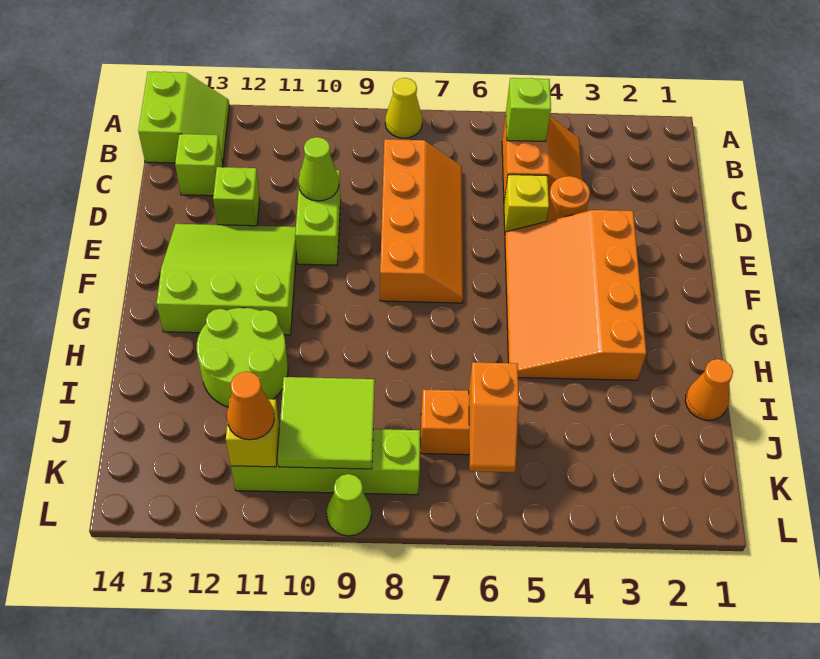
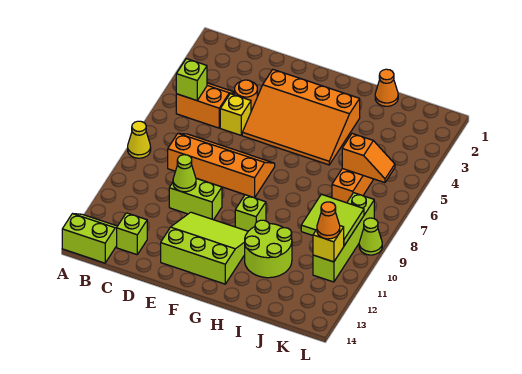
lime brick D12 level 1 -> lime brick G10 level 1
lime slope E11:G13 level 1 top G -> lime slope E11:G13 level 1 top 13

